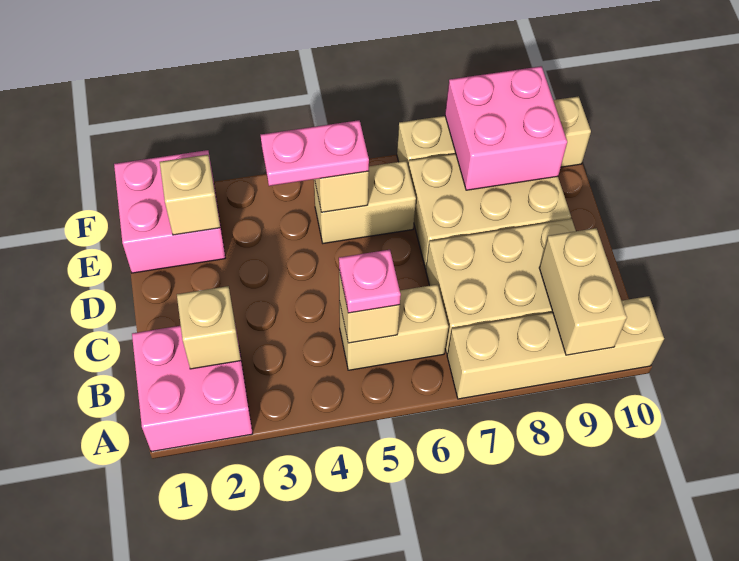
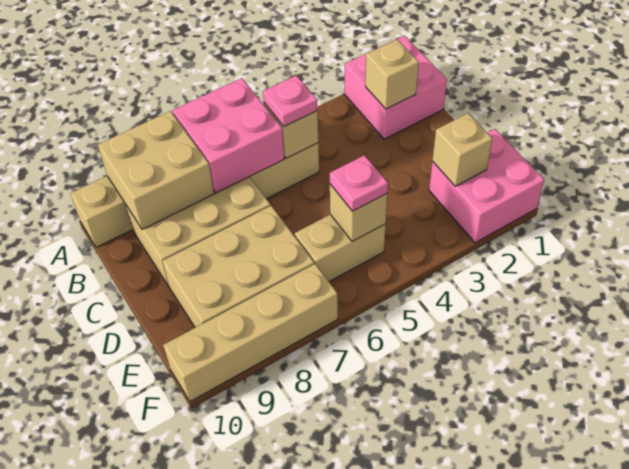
tan brick A9:B9 level 2 -> tan brick A8:B9 level 2
pink plate E4:E5 level 3 -> pink plate E5 level 3
pink brick E8:F9 level 2 -> pink brick A6:B7 level 2

